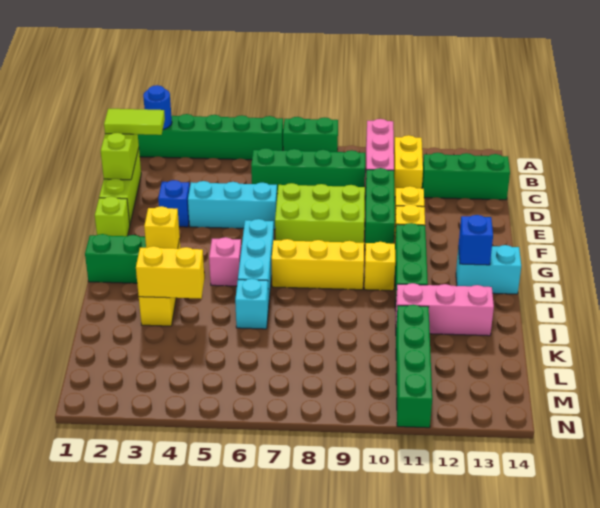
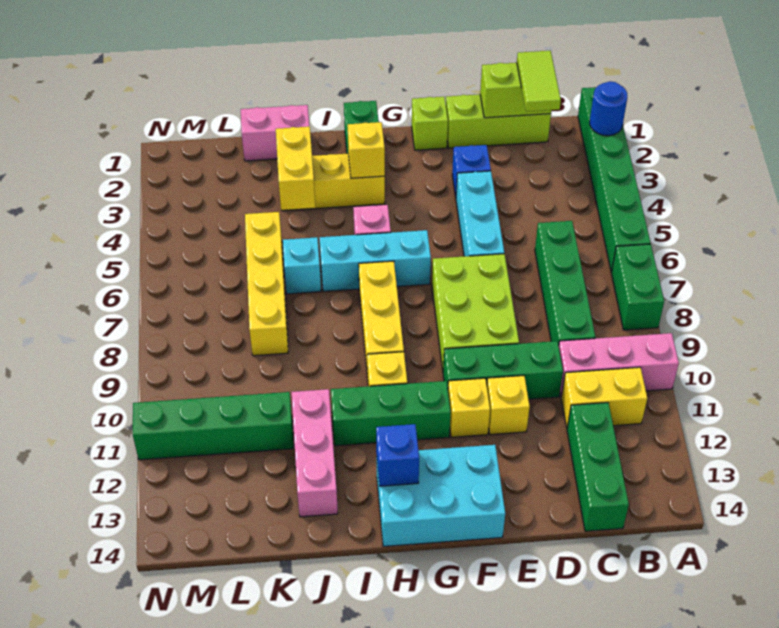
cyan brick H13:H14 level 1 -> cyan brick F13:H14 level 1
none -> pink brick J1:K1 level 1
none -> yellow brick K5:K8 level 1

